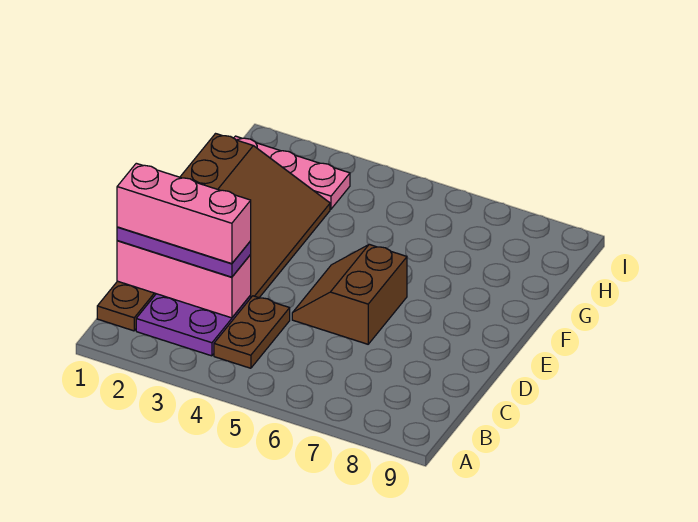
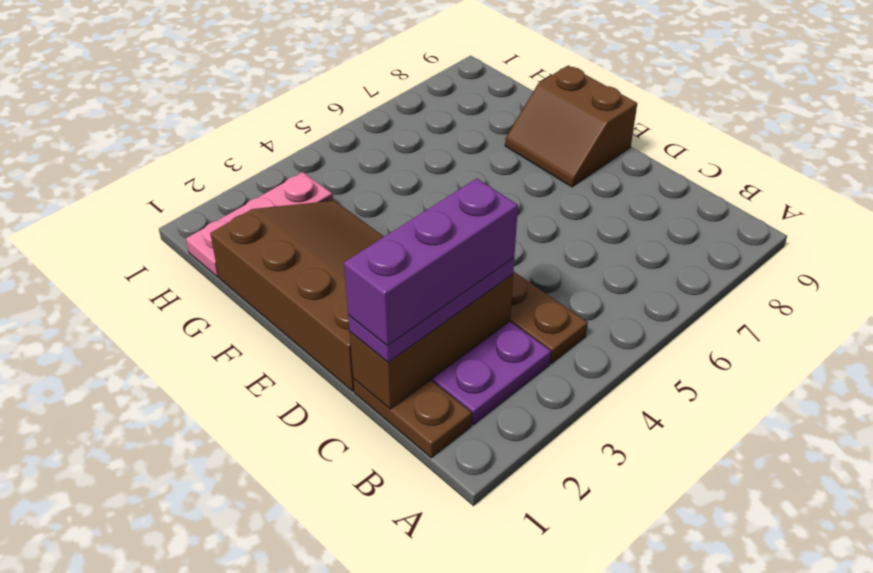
pink brick C1:C3 level 2 -> brown brick C1:C3 level 2
pink brick C1:C3 level 4 -> purple brick C1:C3 level 4
brown slope D5:E6 level 1 top 6 -> brown slope E8:F9 level 1 top 9

